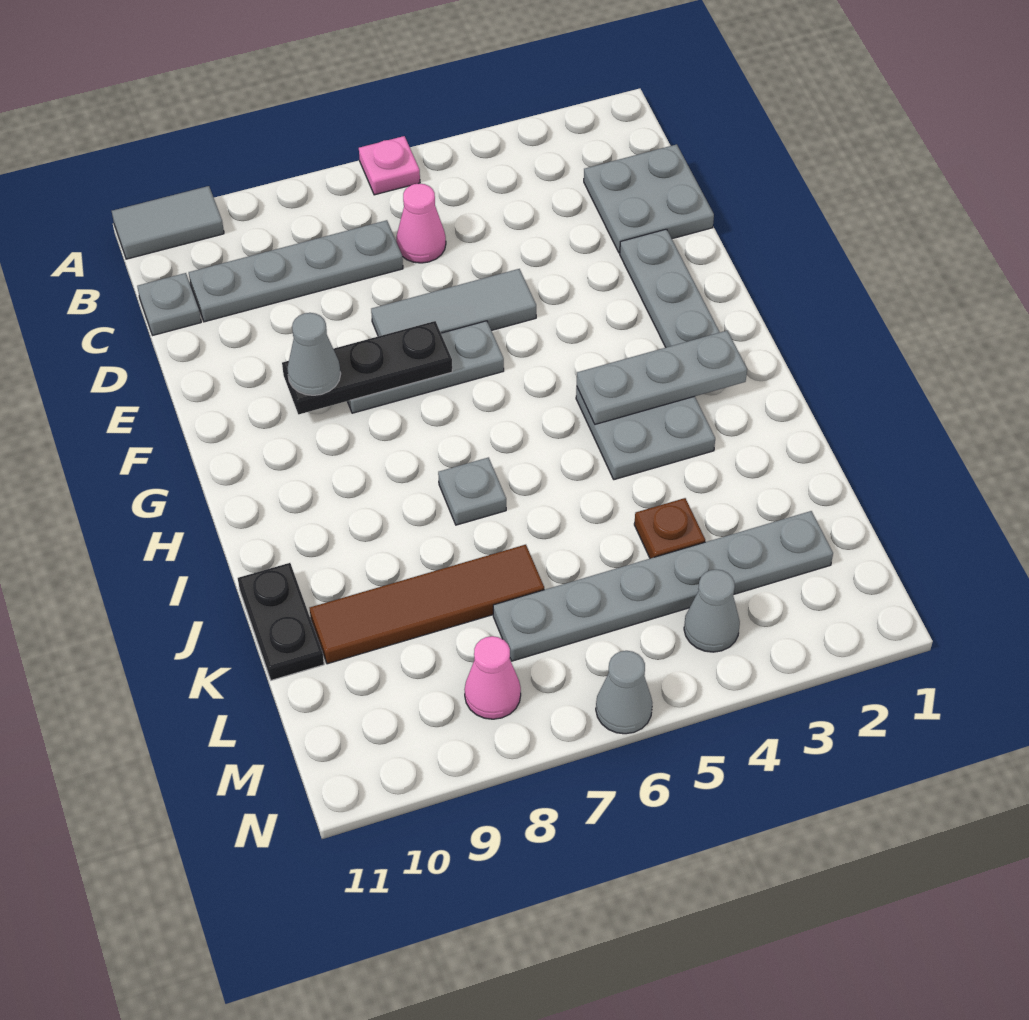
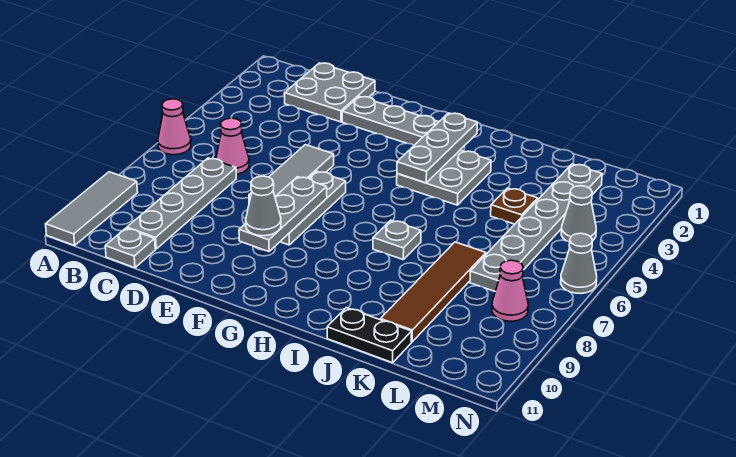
pink plate A6 level 1 -> pink cone A6 level 1
grey tile A10:A11 level 1 -> grey tile A9:A11 level 1
black plate F7:F9 level 2 -> grey plate F7:F9 level 2

